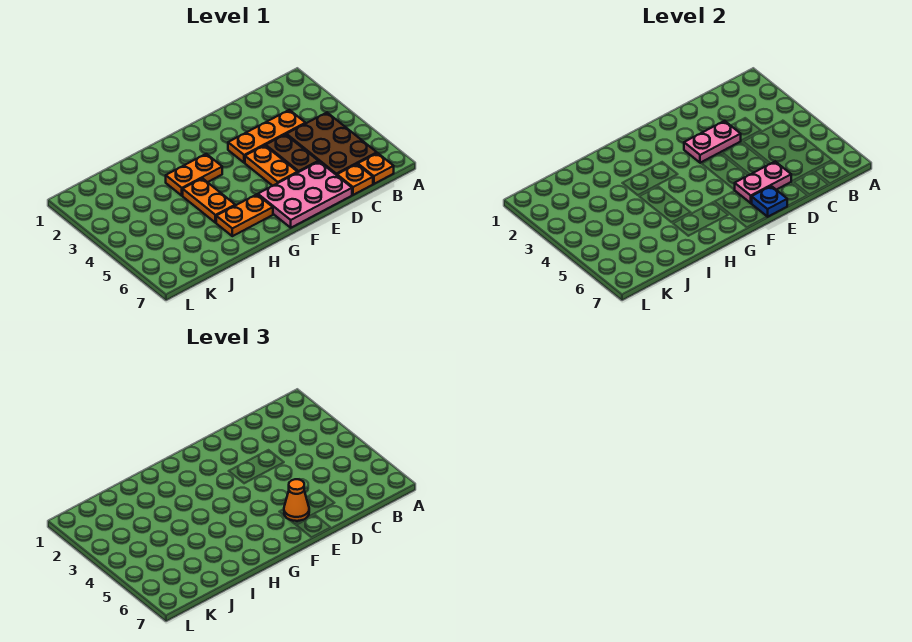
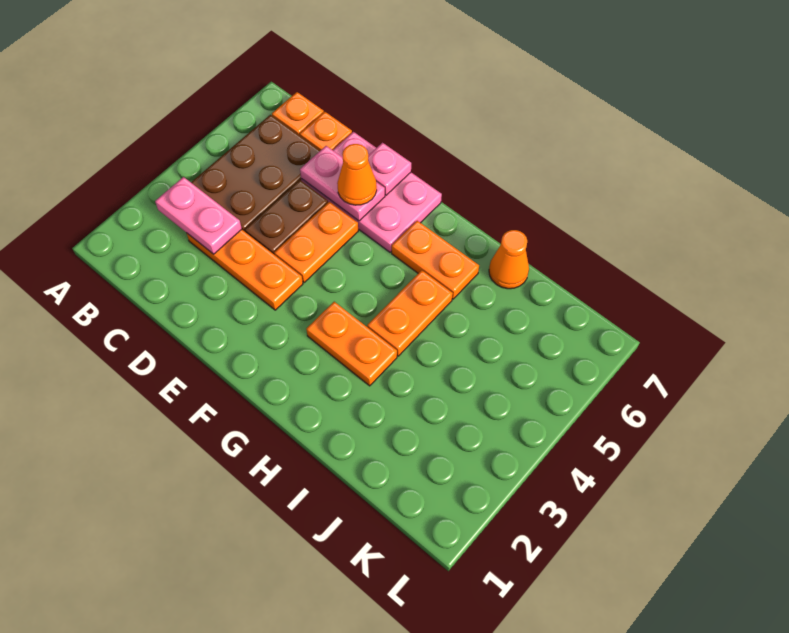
pink plate D3:E3 level 2 -> pink plate B3:C3 level 2
blue plate E7 level 2 -> pink plate E7 level 2
none -> orange cone I7 level 1

